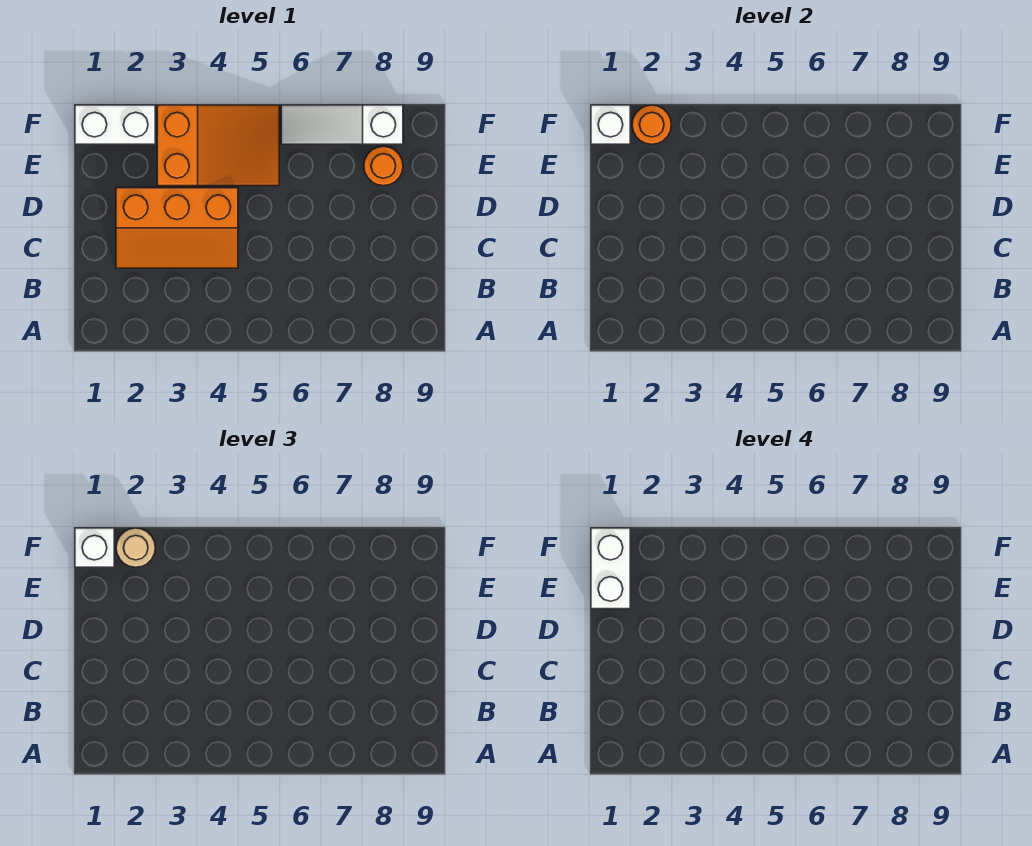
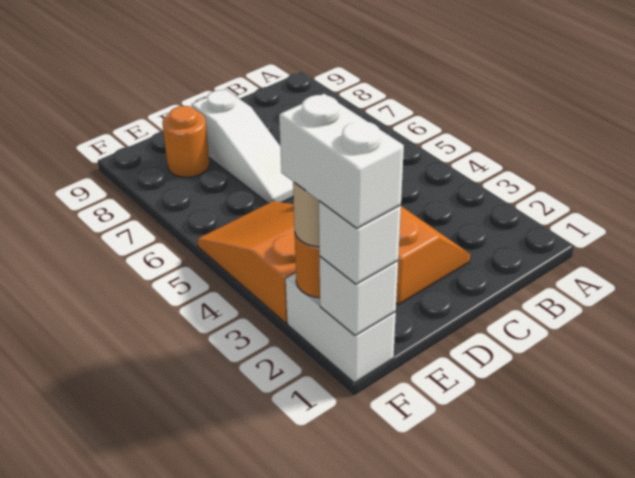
white brick E1:F1 level 4 -> white brick F1:F2 level 4
white slope F6:F8 level 1 top 8 -> white slope D6:D8 level 1 top 8

